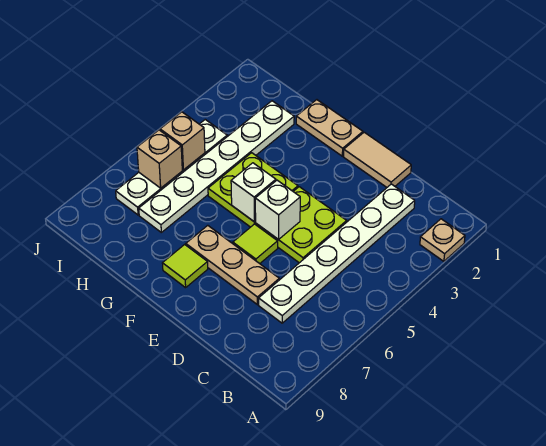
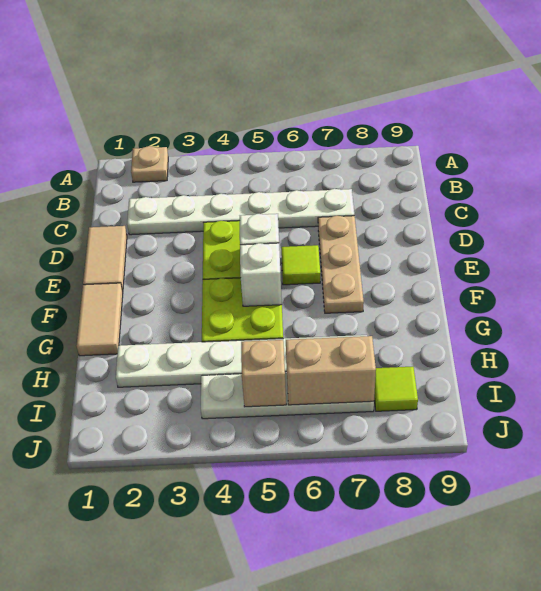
tan plate F1:G1 level 1 -> tan tile F1:G1 level 1
lime tile F8 level 1 -> lime tile I8 level 1
tan brick I6 level 2 -> tan brick I6:I7 level 2

